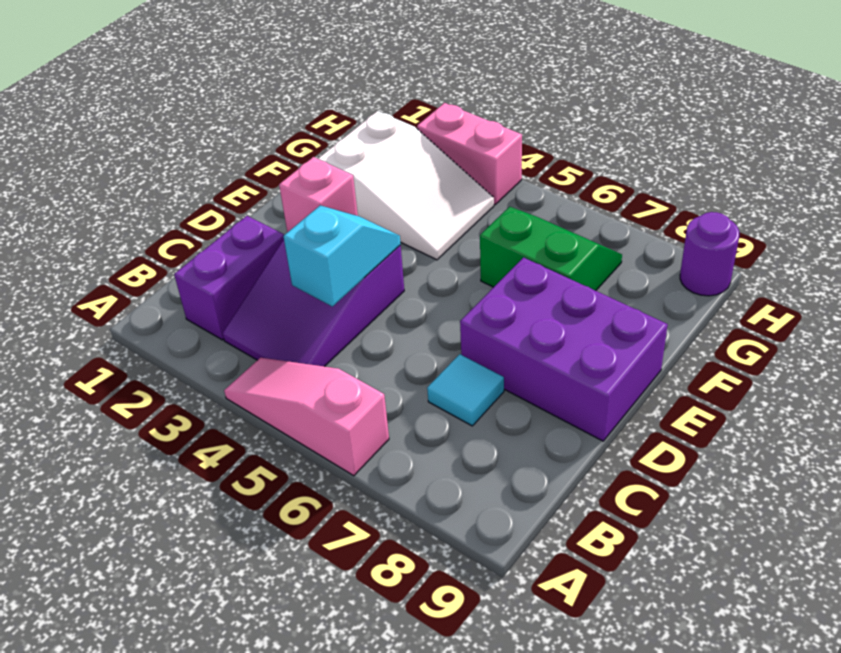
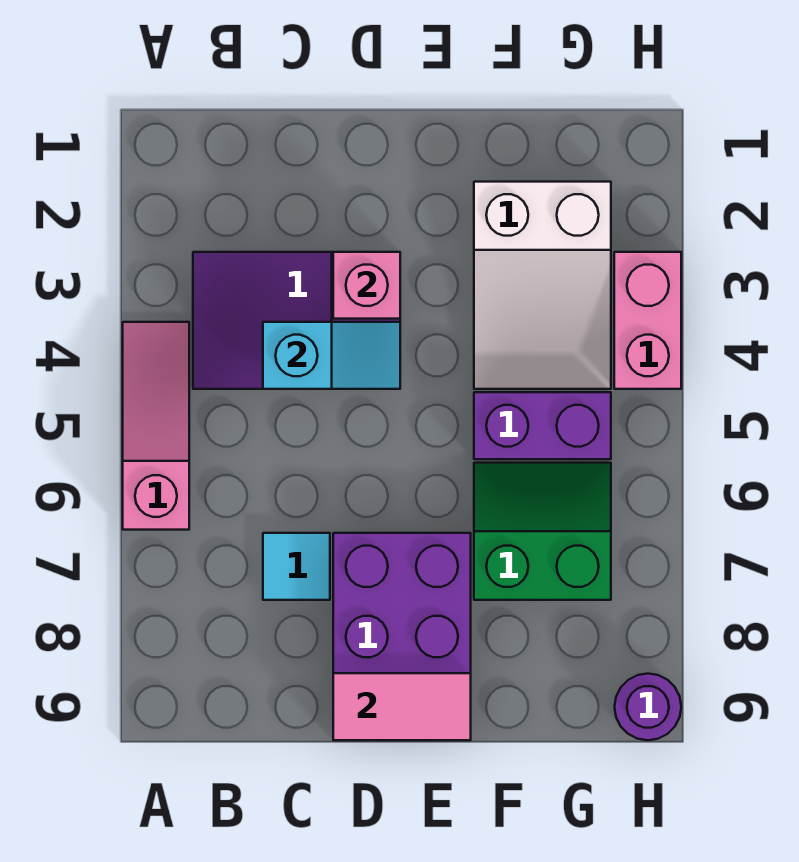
purple brick B2:C2 level 1 -> purple brick F5:G5 level 1
none -> pink tile D9:E9 level 2
green slope F6:G7 level 1 top F -> green slope F6:G7 level 1 top 7

